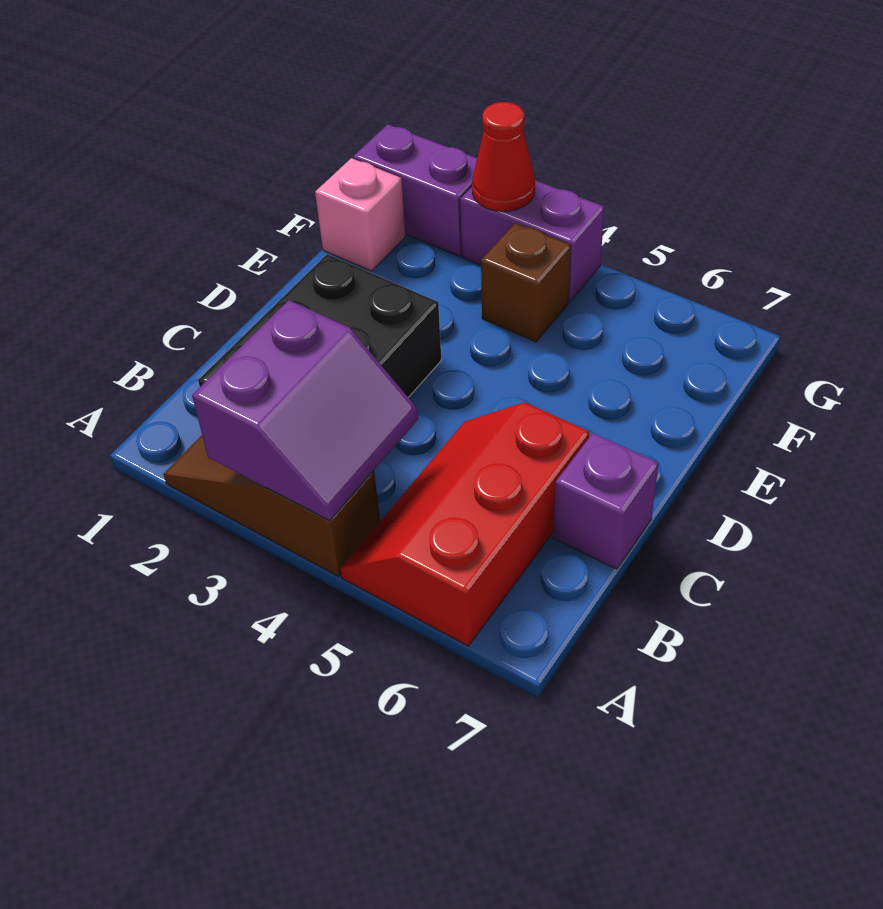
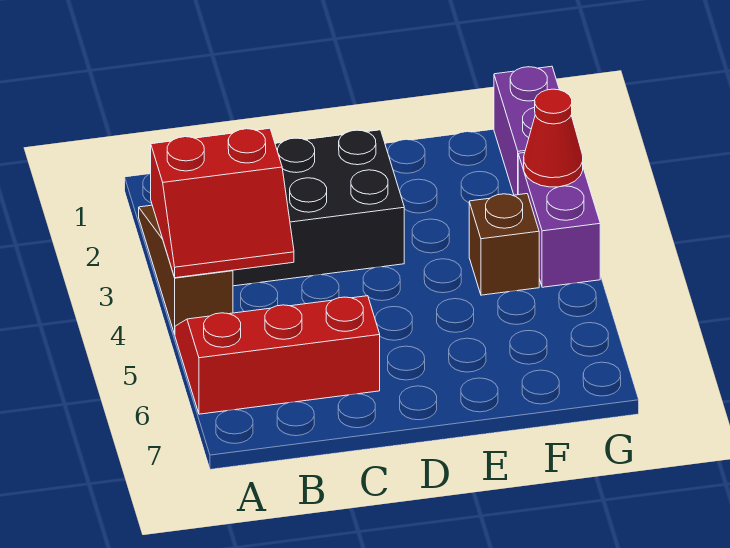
purple slope A3:B4 level 2 top 3 -> red slope A3:B4 level 2 top 3
purple brick C7 level 1 -> none
pink brick F1 level 1 -> none

